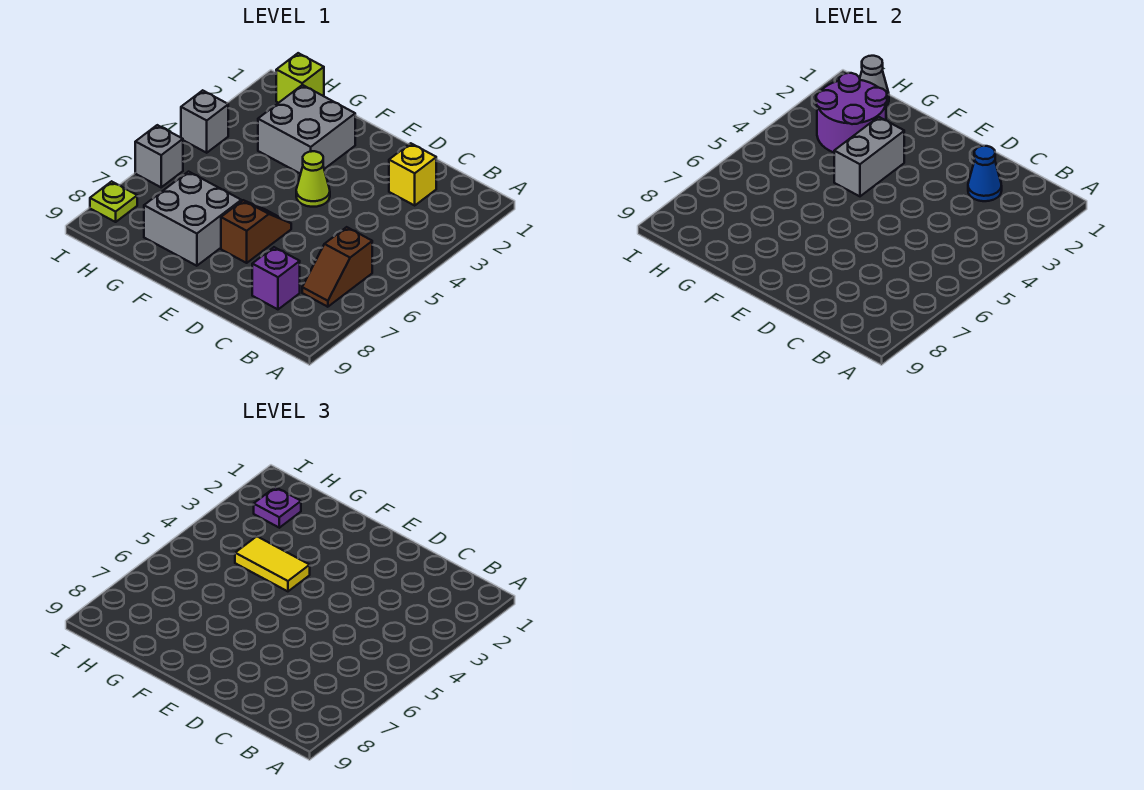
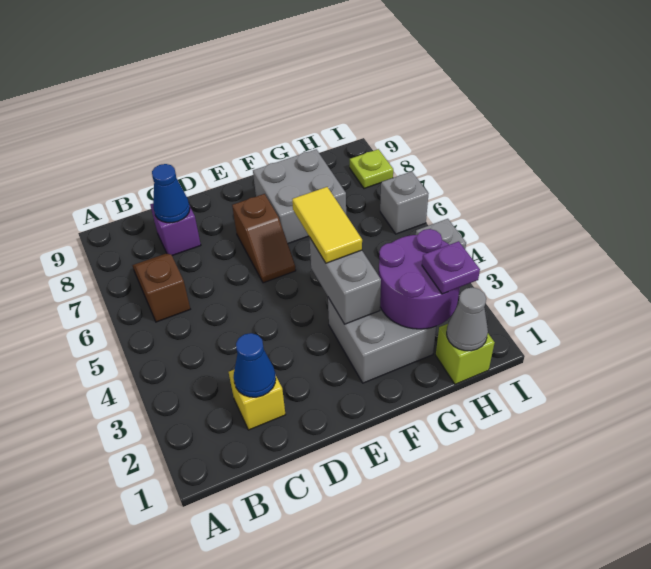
none -> blue cone C8 level 2
lime cone E4 level 1 -> none
yellow tile F4:G4 level 3 -> yellow tile F4:F5 level 3

